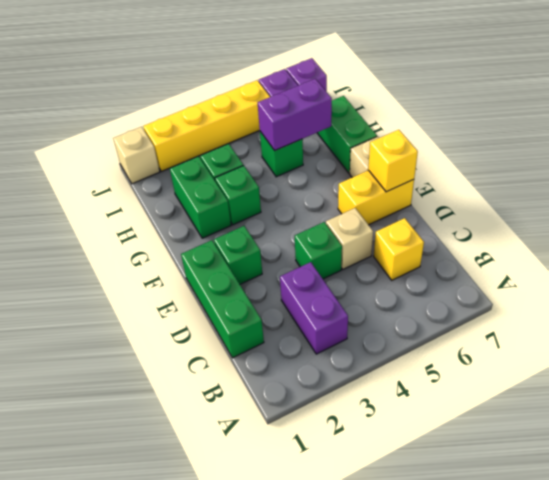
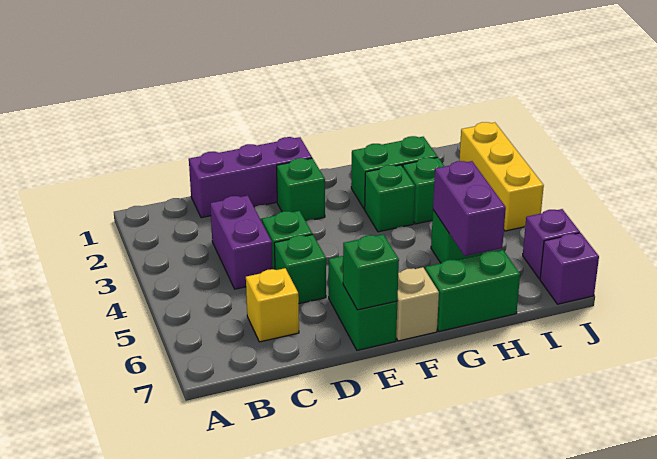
purple brick B3:C3 level 1 -> purple brick C3:C4 level 1
green brick C1:E1 level 1 -> purple brick C1:E1 level 1
tan brick D5 level 1 -> green brick D5 level 1
yellow brick E6:E7 level 1 -> green brick E6:E7 level 1
yellow brick E7 level 2 -> green brick E7 level 2
tan brick J1 level 1 -> none
yellow brick J2:J5 level 1 -> yellow brick J2:J4 level 1

